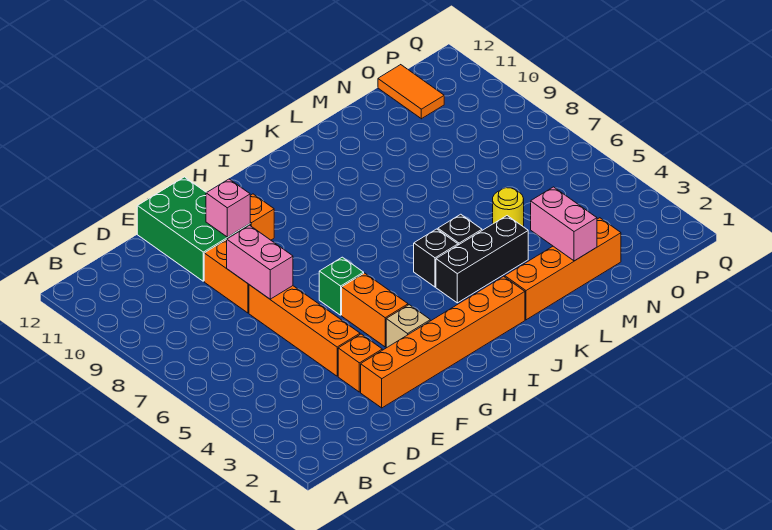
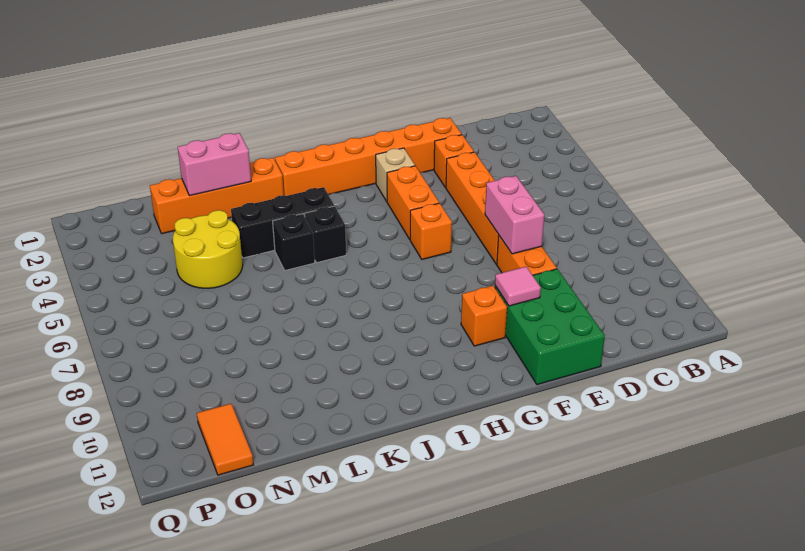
pink brick F10 level 2 -> pink tile F10 level 2
green brick G6 level 1 -> orange brick G6 level 1
pink brick M2:M3 level 2 -> pink brick L2:M2 level 2
yellow round brick M5 level 1 -> yellow round brick M4:N5 level 1

